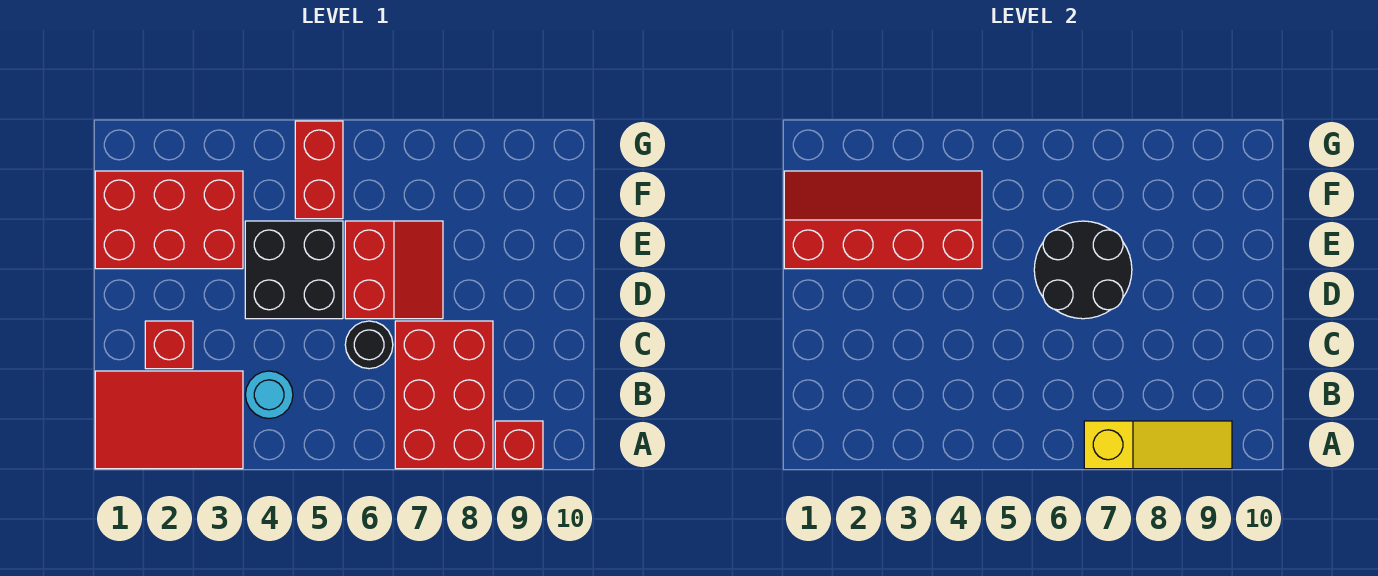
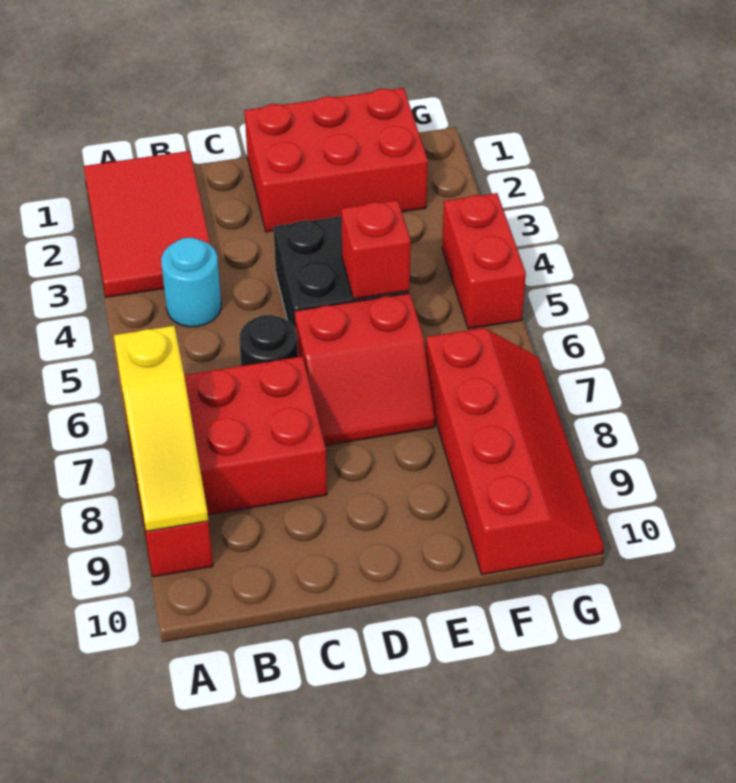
red brick C2 level 1 -> red brick E5 level 2
black round brick D6:E7 level 2 -> none
red brick E1:F3 level 1 -> red brick D1:F2 level 1
red slope E1:F4 level 2 top E -> red slope F7:G10 level 1 top F
red brick F5:G5 level 1 -> red brick G4:G5 level 1

